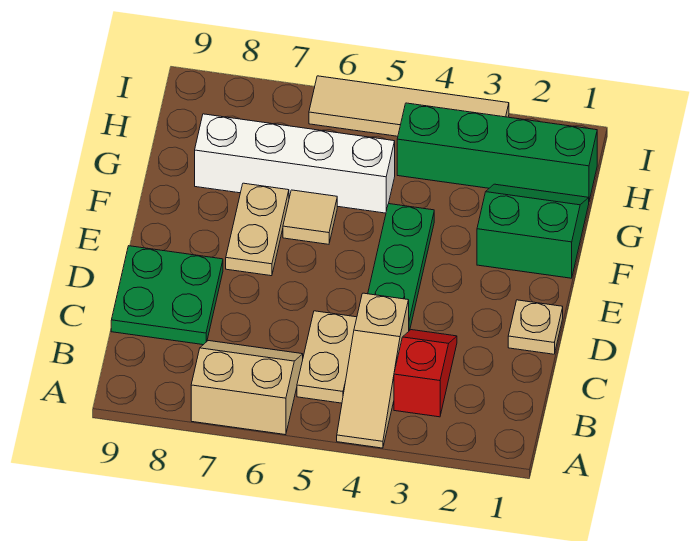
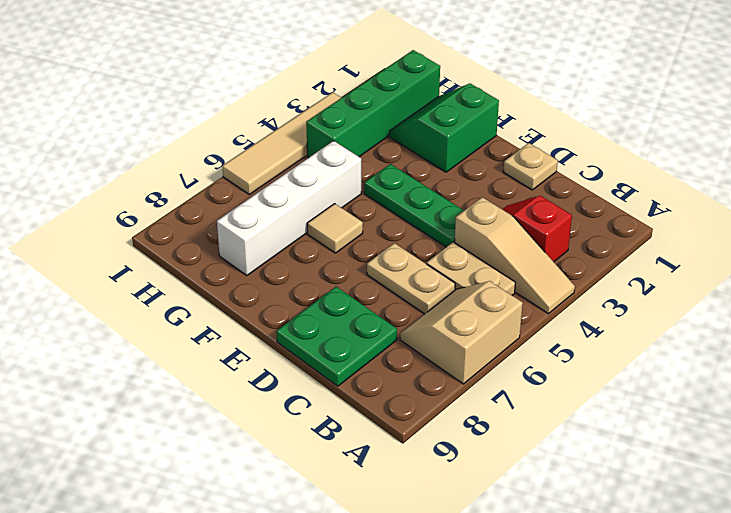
tan plate E7:F7 level 1 -> tan plate C6:D6 level 1

